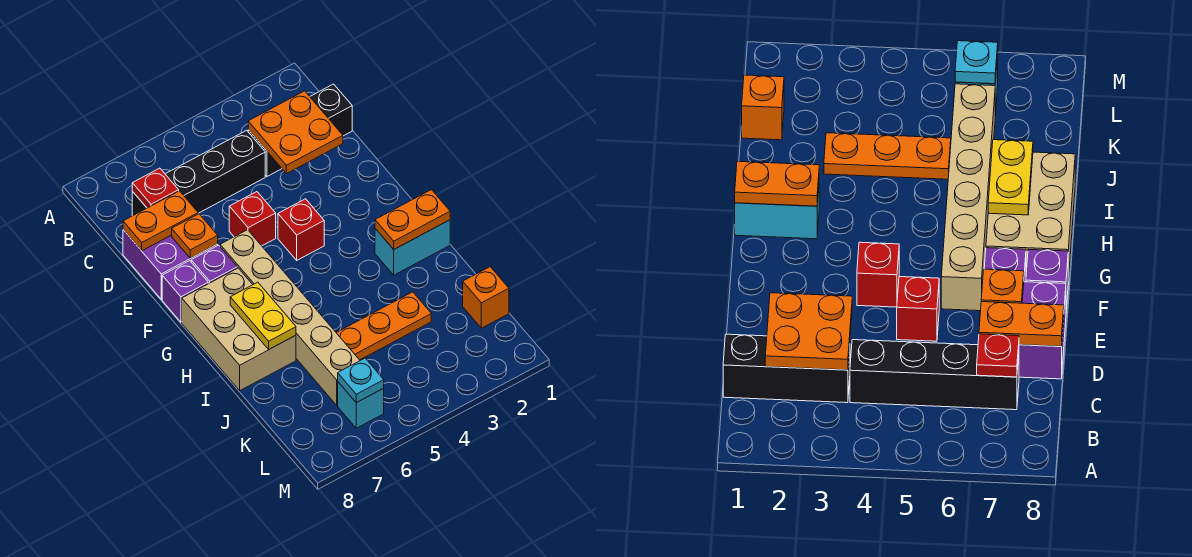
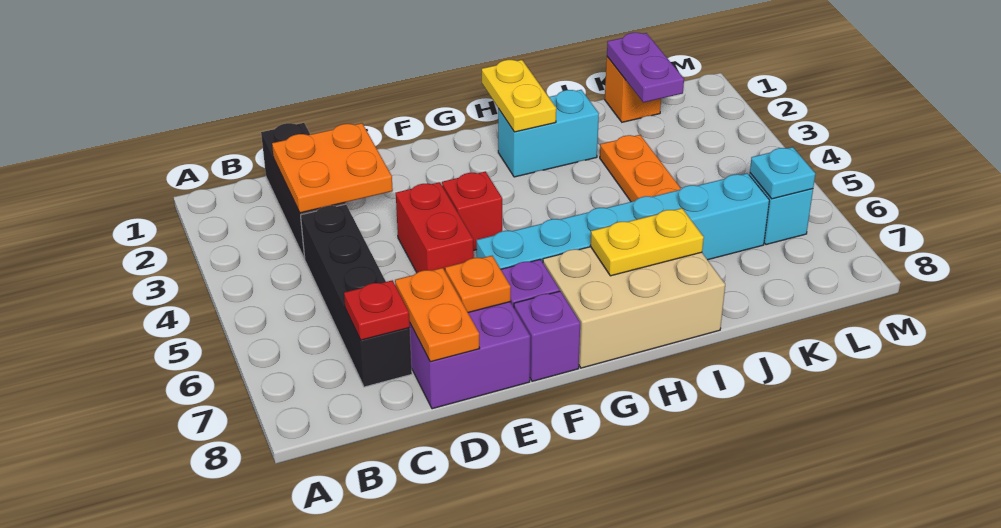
red brick E5 level 1 -> red brick E4:E5 level 1
tan brick F6:K6 level 1 -> cyan brick F6:K6 level 1
cyan brick H1:H2 level 1 -> cyan brick H2:I2 level 1
orange plate H1:H2 level 2 -> yellow plate H1:H2 level 2
none -> purple plate K1:K2 level 2

